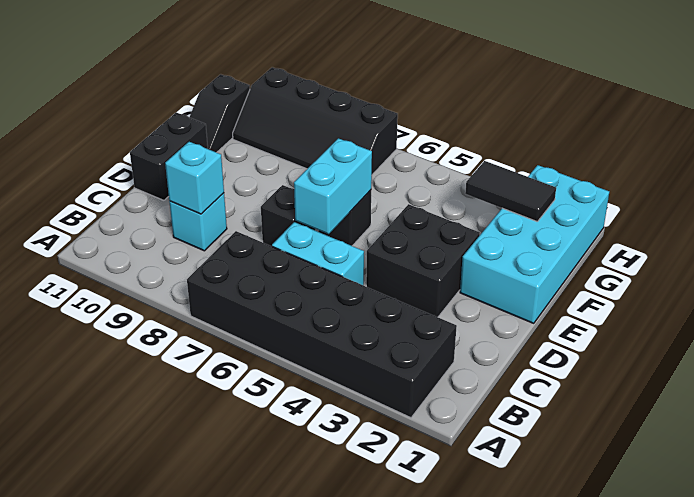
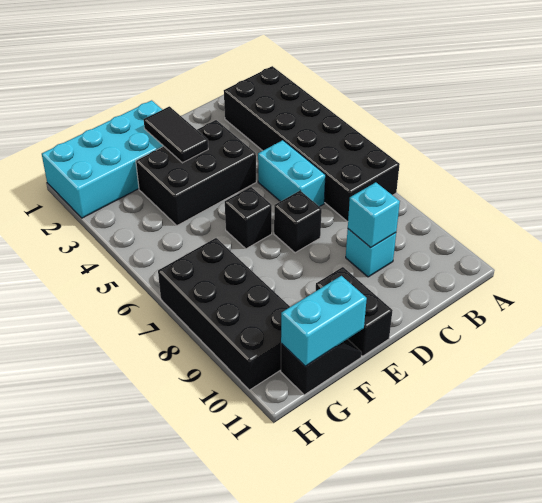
black brick D3:E4 level 1 -> black brick D3:F4 level 1
cyan brick D6:E6 level 2 -> cyan brick F11:G11 level 2
black brick D11:E11 level 1 -> black brick E10:E11 level 1
black tile G2:G3 level 2 -> black tile E2:E3 level 2
black slope G7:H10 level 1 top H -> black brick G7:H10 level 1

